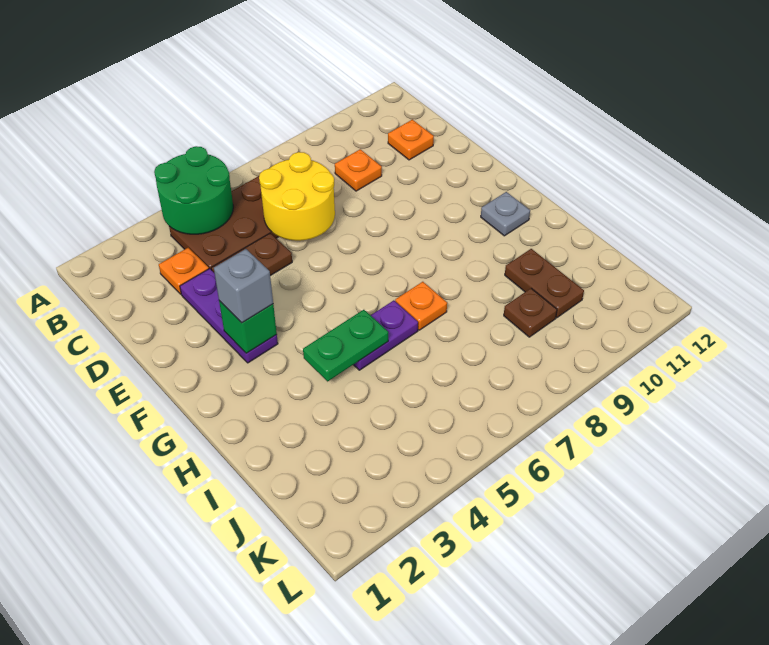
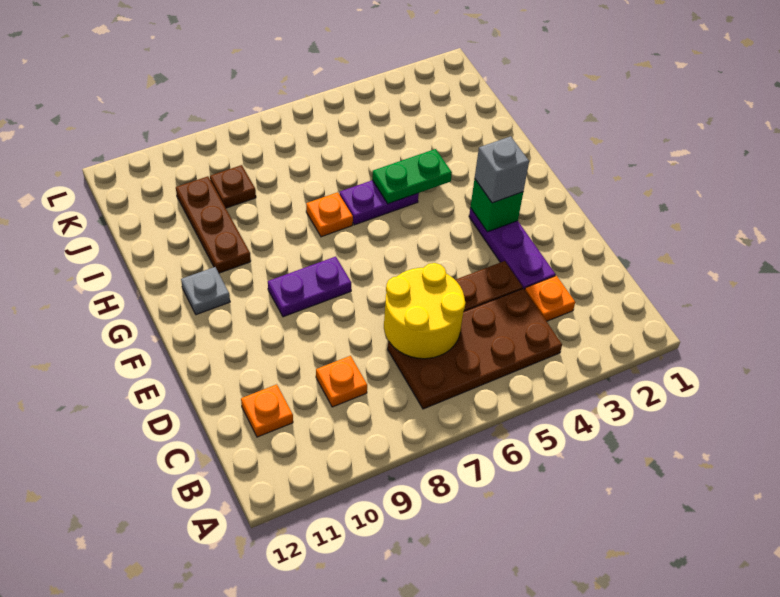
green round brick A4:B5 level 2 -> none
none -> purple plate F8:F9 level 1
brown plate I10:J10 level 1 -> brown plate H10:J10 level 1

